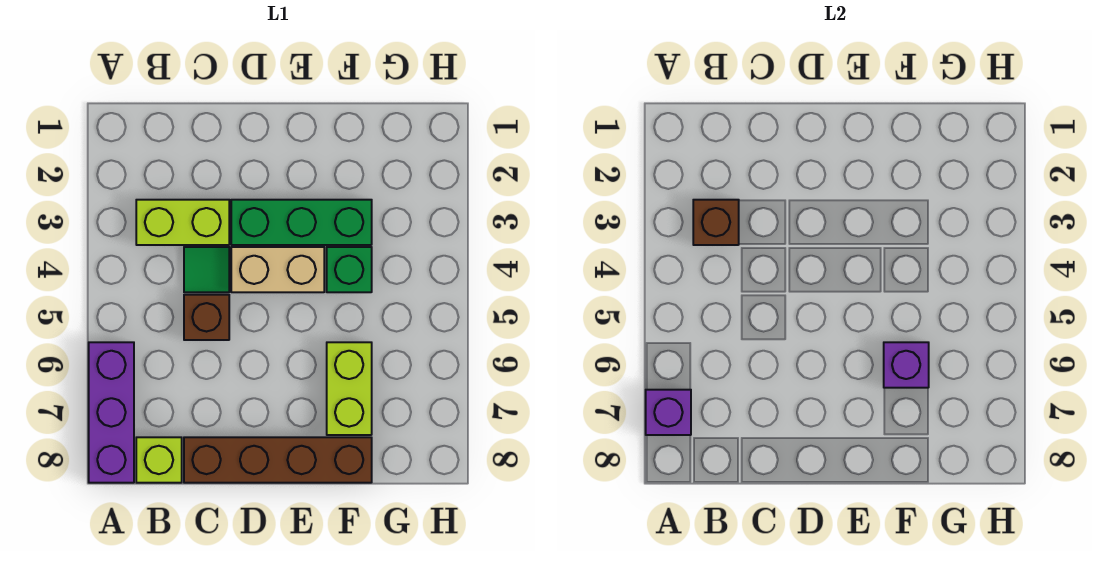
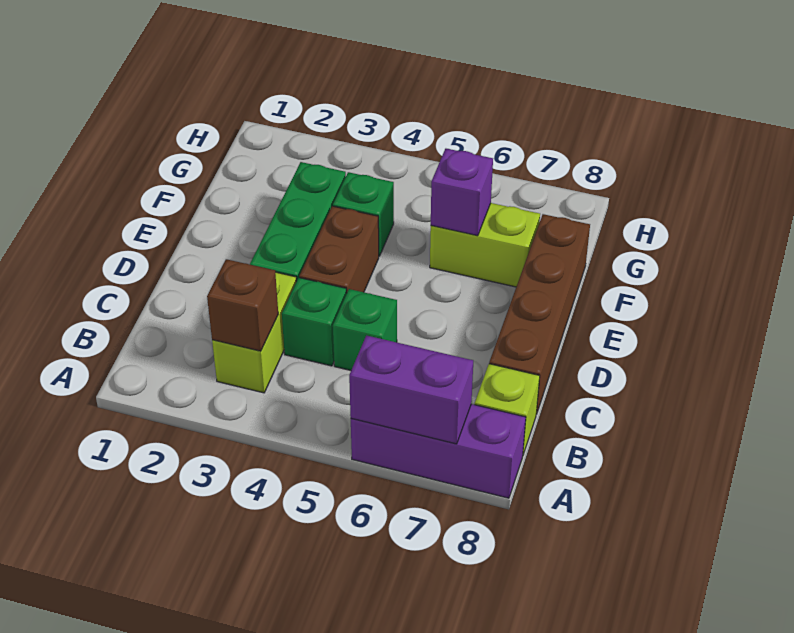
purple brick A7 level 2 -> purple brick A6:A7 level 2
green tile C4 level 1 -> green brick C4 level 1
brown brick C5 level 1 -> green brick C5 level 1
tan brick D4:E4 level 1 -> brown brick D4:E4 level 1

